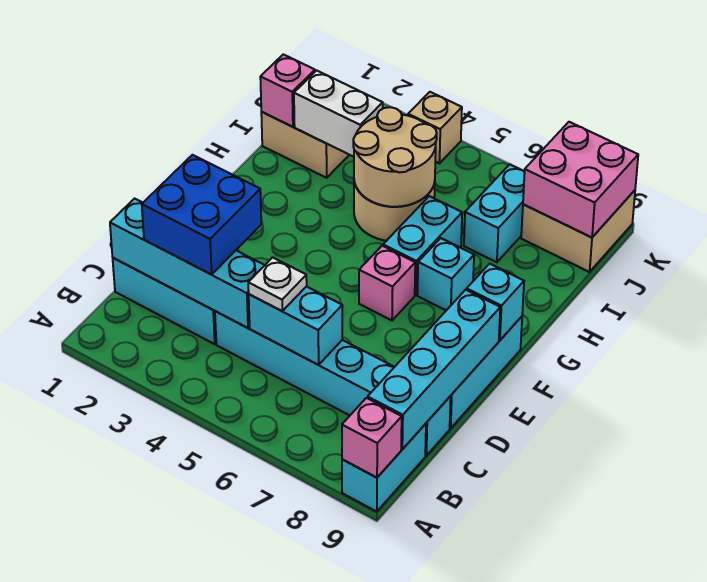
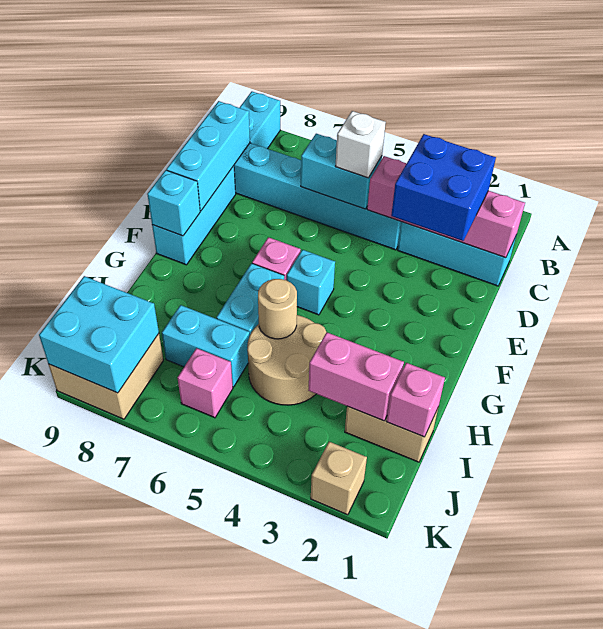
pink brick A9 level 2 -> pink brick J6 level 1
cyan brick B9:E9 level 2 -> cyan brick C9:E9 level 2
cyan brick C1:C4 level 2 -> pink brick C1:C4 level 2
white plate C5 level 3 -> white brick C5 level 3
cyan brick G7 level 1 -> cyan brick F5 level 1
tan round brick H4:I5 level 2 -> tan round brick H5 level 2
white brick I2:I3 level 2 -> pink brick I2:I3 level 2
cyan brick I7:J7 level 1 -> cyan brick I6:I7 level 1
pink brick J8:K9 level 2 -> cyan brick J8:K9 level 2
tan brick K4 level 1 -> tan brick K2 level 1

